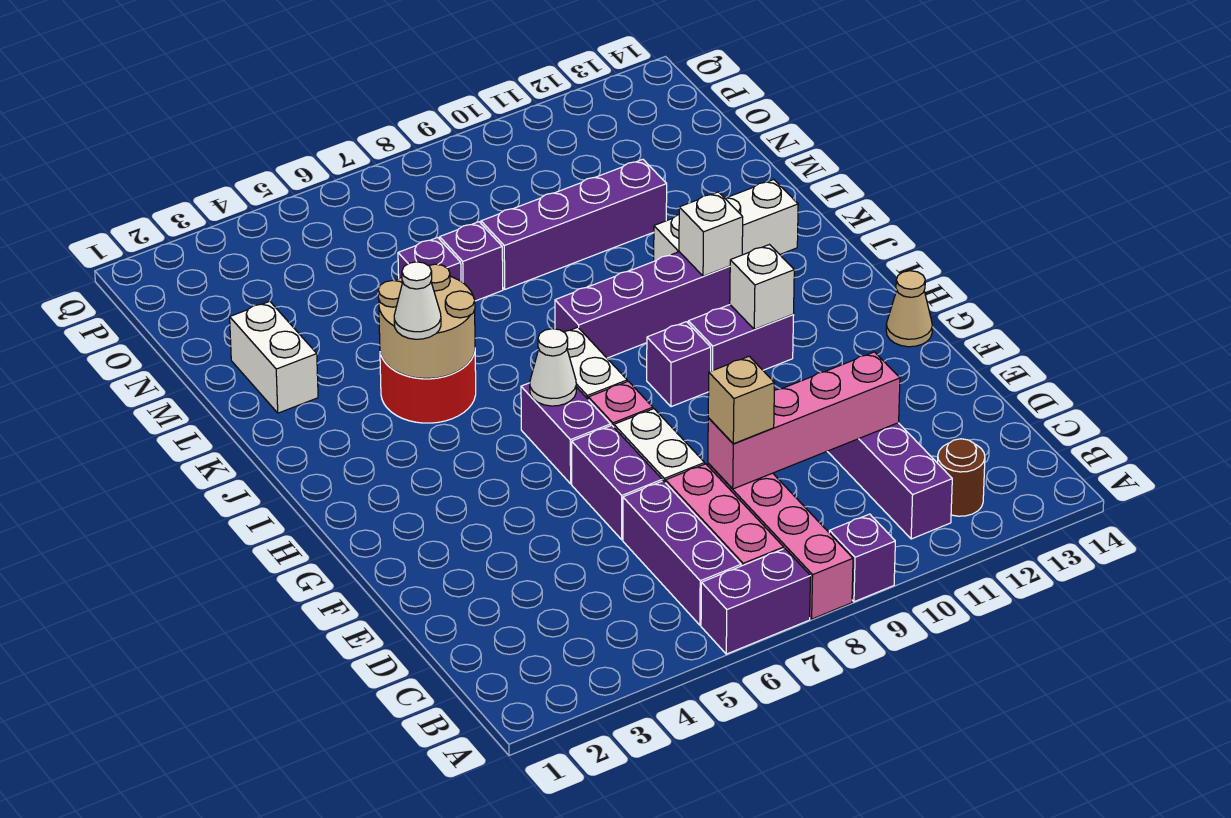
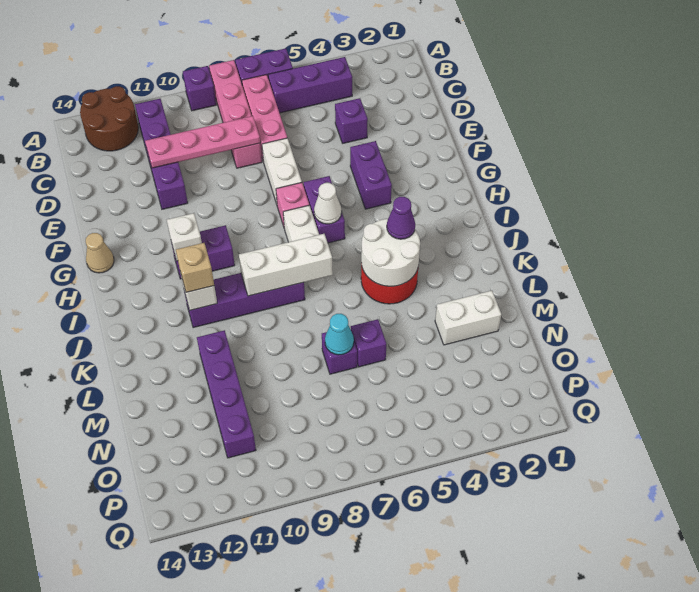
purple brick B6:D6 level 1 -> purple brick B4:B6 level 1
brown round brick B12 level 1 -> brown round brick A12:B13 level 1
pink brick D8:D11 level 2 -> pink plate D8:D11 level 2
tan brick D8 level 3 -> tan brick J11 level 3
purple brick E6:F6 level 1 -> purple brick F4:G4 level 1
purple brick H9 level 1 -> purple brick D4 level 1
tan round brick J4:K5 level 2 -> white round brick J4:K5 level 2
white cone J4 level 3 -> purple cone J4 level 3
white brick K11:K13 level 1 -> white brick J7:J9 level 2
white brick L2:M2 level 1 -> white brick M2:M3 level 1
none -> cyan cone M7 level 2
purple brick M8:M11 level 1 -> purple brick L11:O11 level 1

